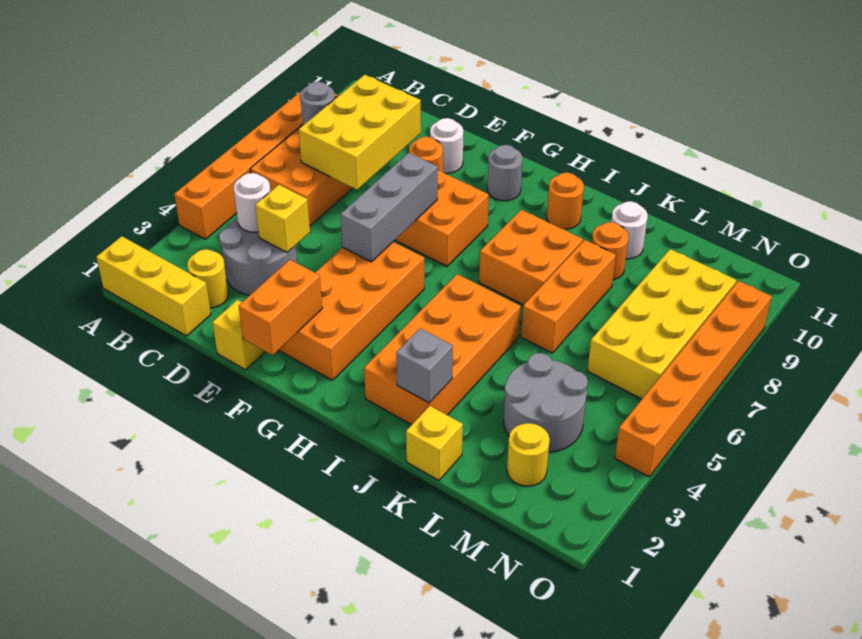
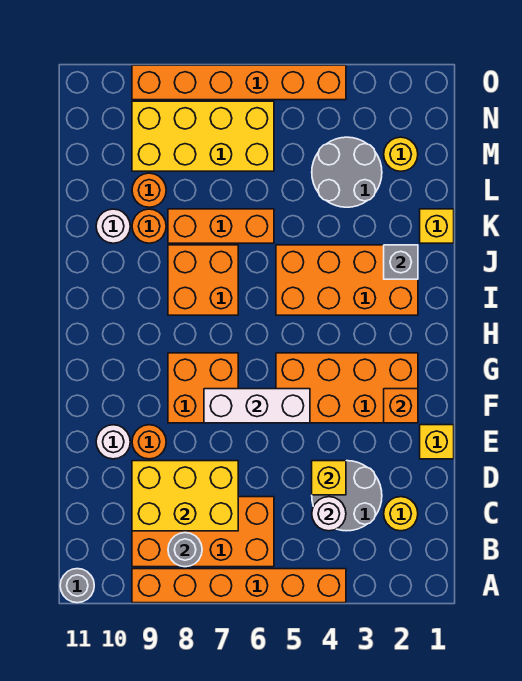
yellow brick A1:C1 level 1 -> none
orange brick F1:F2 level 2 -> orange brick F2 level 2
grey brick F5:F7 level 2 -> white brick F5:F7 level 2
grey round brick G10 level 1 -> grey round brick A11 level 1
orange round brick I10 level 1 -> orange round brick L9 level 1

